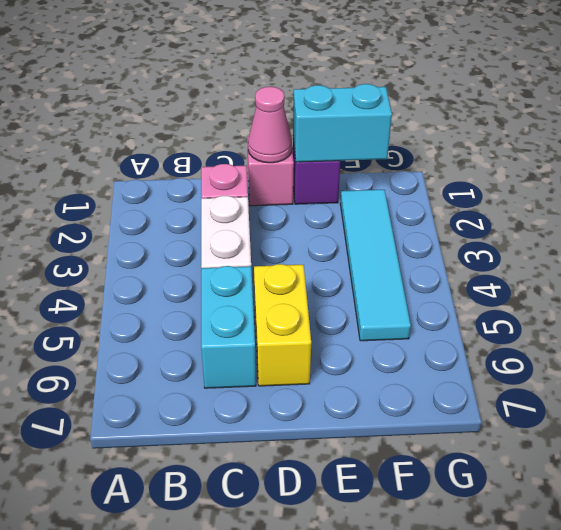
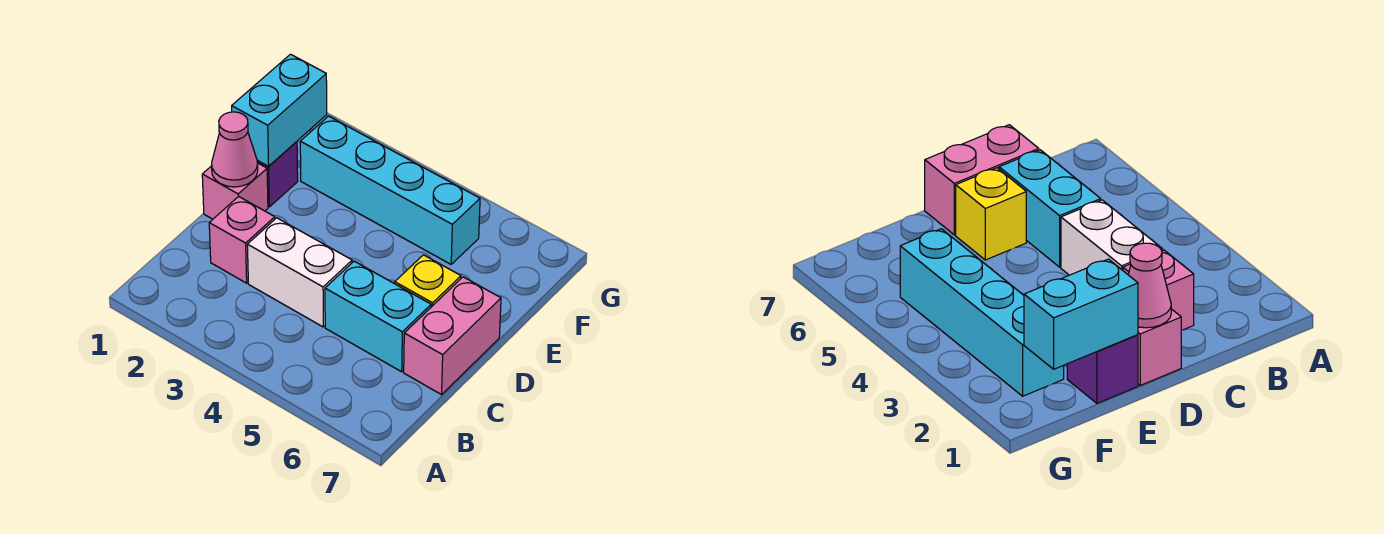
none -> pink brick C7:D7 level 1
yellow brick D5:D6 level 1 -> yellow brick D6 level 1
cyan tile F2:F5 level 1 -> cyan brick F2:F5 level 1

